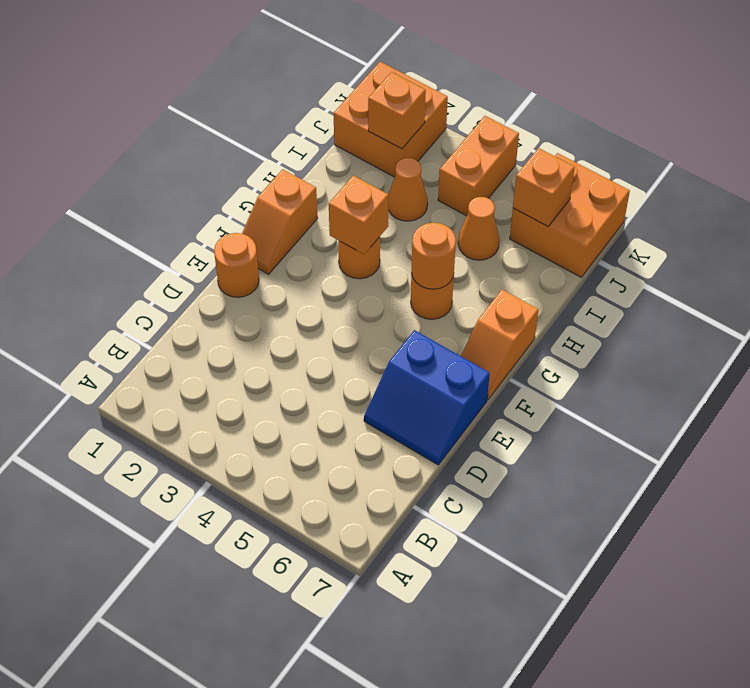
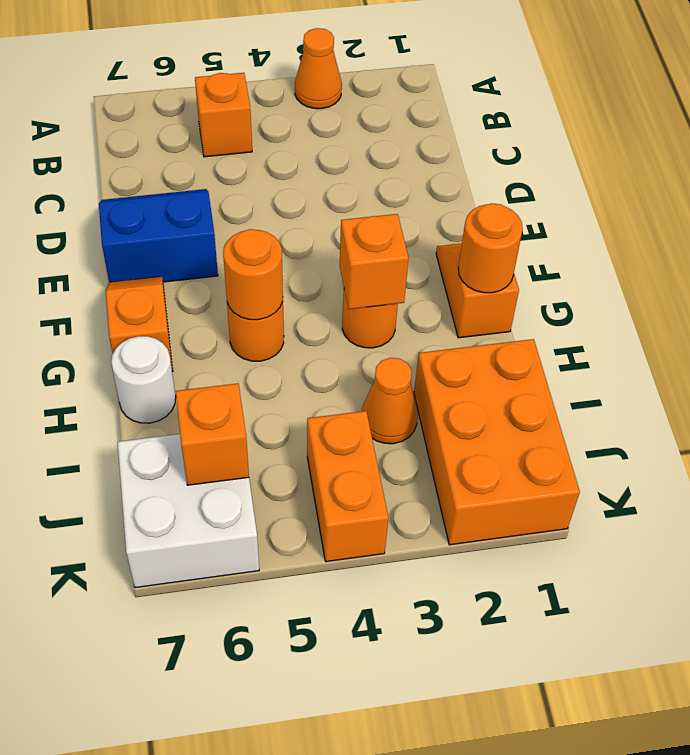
orange round brick E1 level 1 -> orange round brick G1 level 2
none -> white round brick H7 level 1
orange cone I5 level 1 -> orange cone A3 level 1
orange brick J1:K2 level 1 -> orange brick I1:K2 level 1
orange brick J2 level 2 -> orange brick B5 level 1
orange brick J6:K7 level 1 -> white brick J6:K7 level 1

